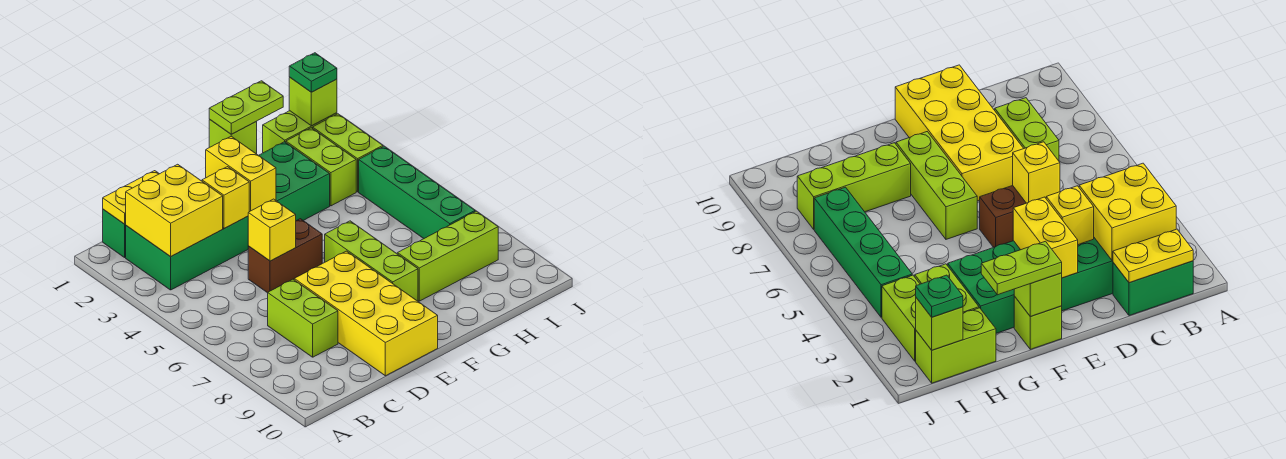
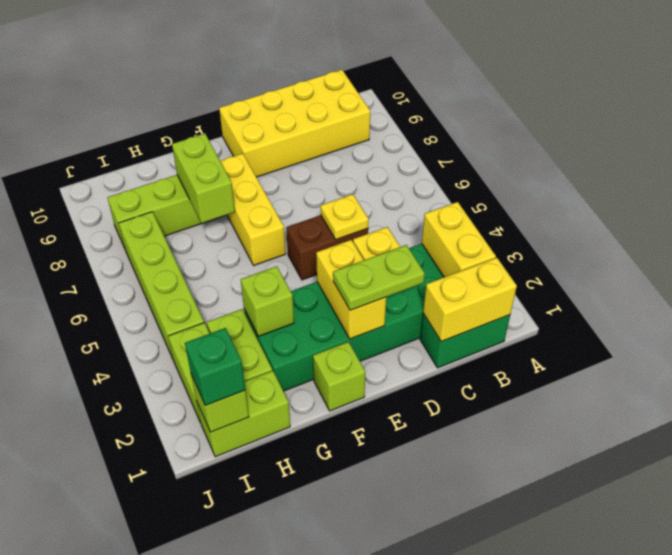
yellow plate B1:C1 level 2 -> yellow brick B1:C1 level 2
yellow brick B2:C3 level 2 -> yellow brick B2:B3 level 2
lime brick C7:C8 level 1 -> lime brick G7:G8 level 2
yellow brick D5 level 2 -> yellow plate D5 level 2
yellow brick D7:E10 level 1 -> yellow brick B9:E10 level 1
lime brick F1 level 2 -> lime brick G3 level 2
lime plate F1:G1 level 3 -> lime plate D2:E2 level 3
lime brick F6:F8 level 1 -> yellow brick F6:F8 level 1
green plate I1 level 3 -> green brick I1 level 3
green brick I4:I7 level 1 -> lime brick I4:I7 level 1

